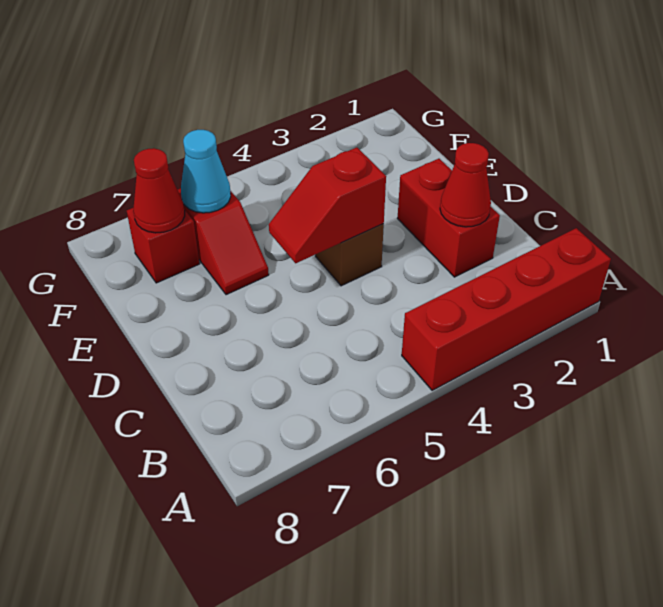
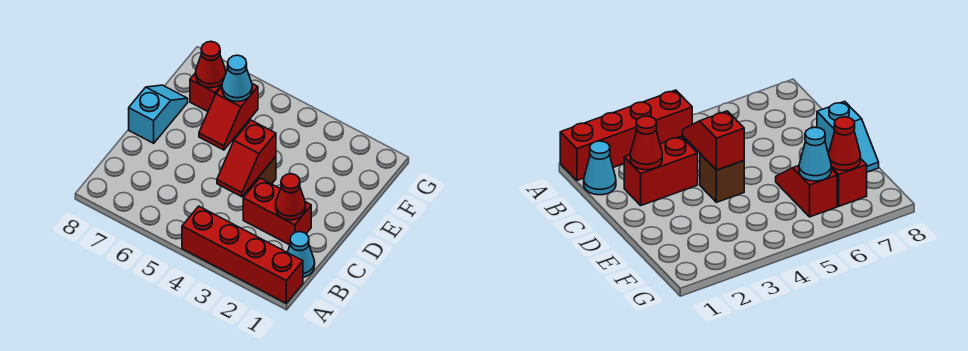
none -> cyan cone B1 level 1
red brick C2:D2 level 1 -> red brick C2:C3 level 1
red slope D4:D5 level 2 top 4 -> red slope C4:D4 level 2 top D
none -> cyan slope D8:E8 level 1 top D

